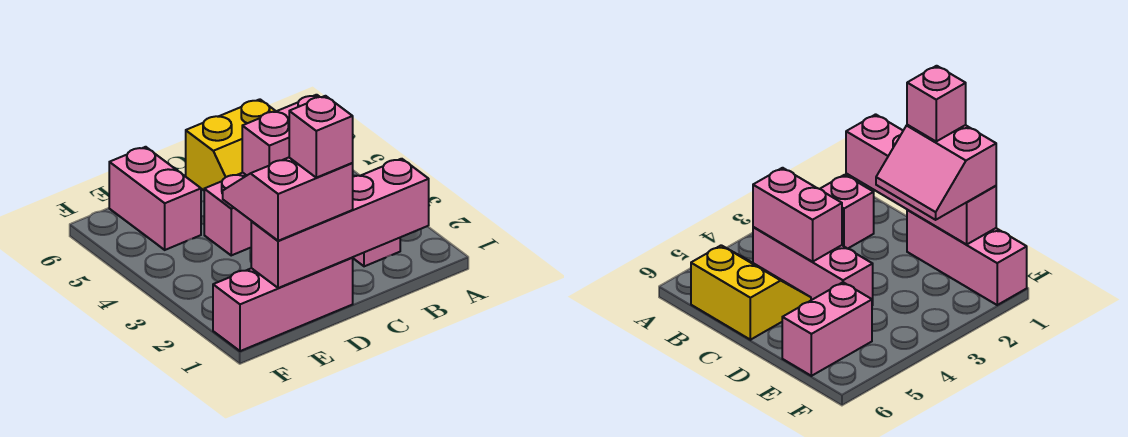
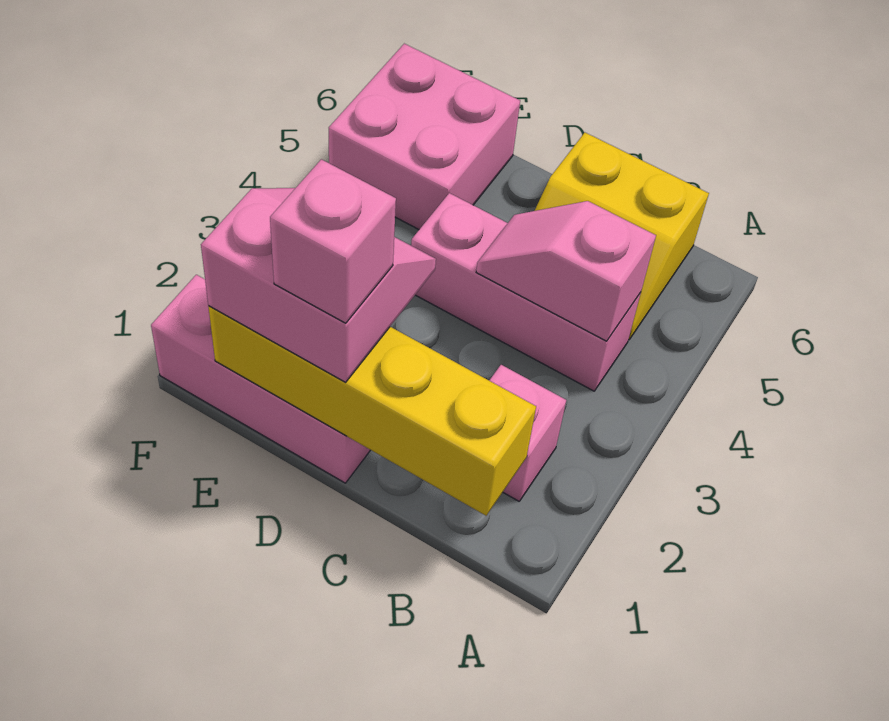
pink brick B1:E1 level 2 -> yellow brick B1:E1 level 2
pink brick B4:C4 level 2 -> pink slope B4:C4 level 2 top B
pink brick E5:E6 level 1 -> pink brick E5:F6 level 1

